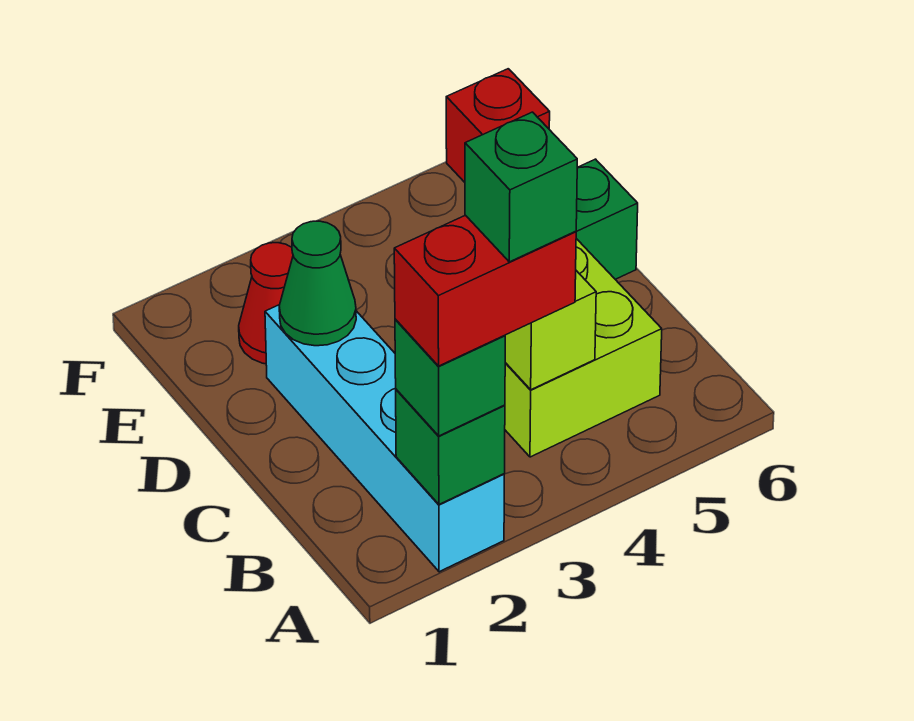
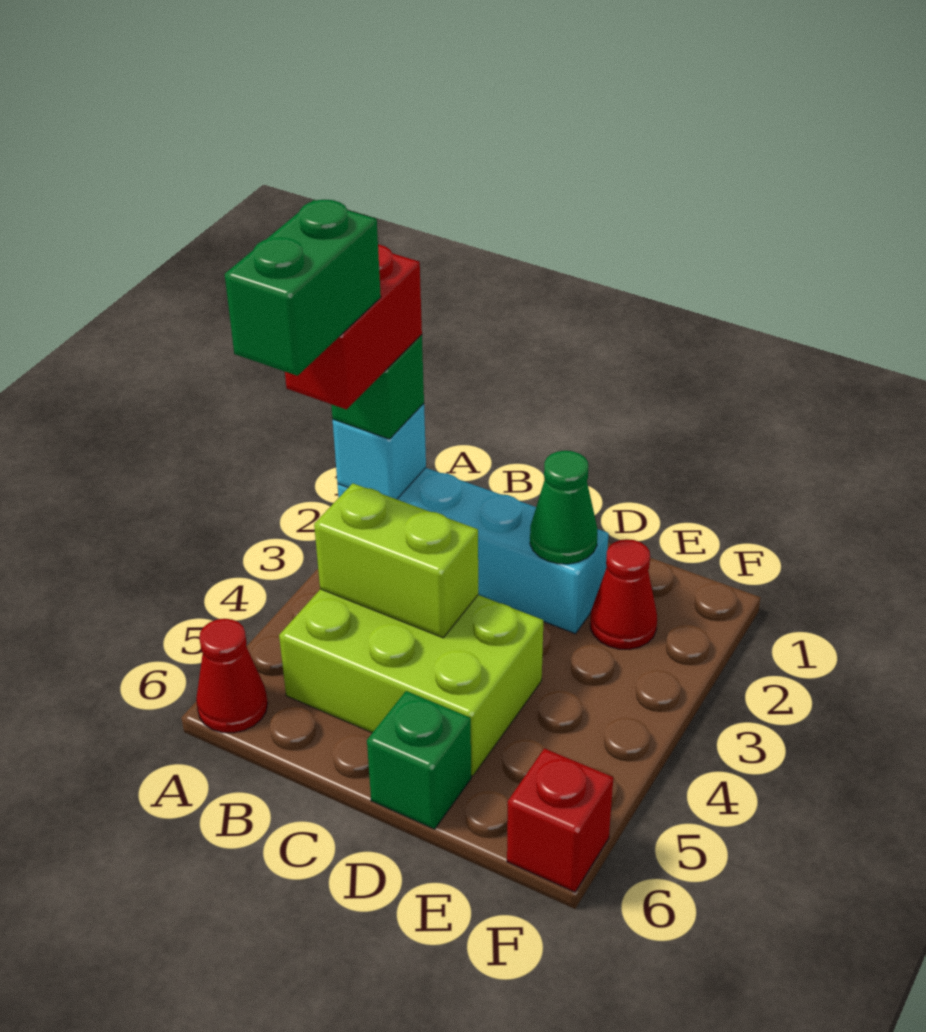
green brick A2 level 2 -> cyan brick A2 level 2
green brick A3 level 5 -> green brick A3:A4 level 5
none -> red cone A6 level 1

